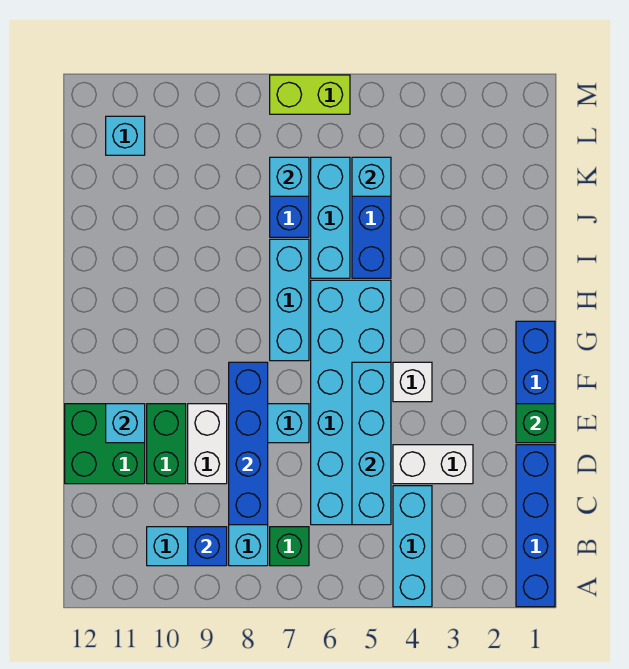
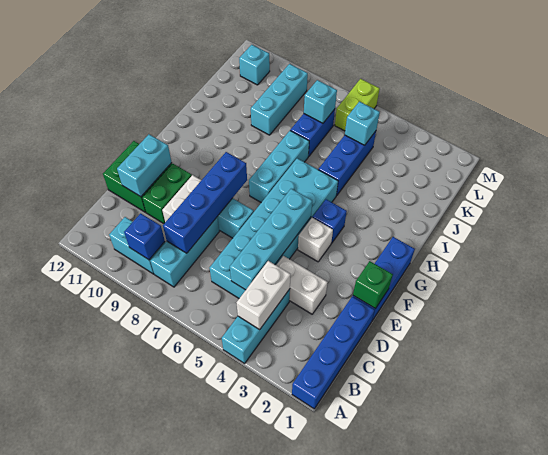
none -> white brick B4:C4 level 2
green brick B7 level 1 -> none
cyan brick E11 level 2 -> cyan brick D11:E11 level 2
none -> blue brick G4 level 1
cyan brick I6:K6 level 1 -> cyan brick J9:L9 level 1
lime brick M6:M7 level 1 -> lime brick L6:M6 level 1

